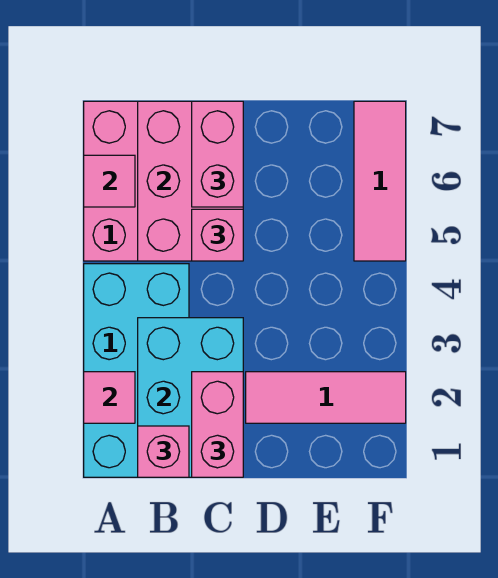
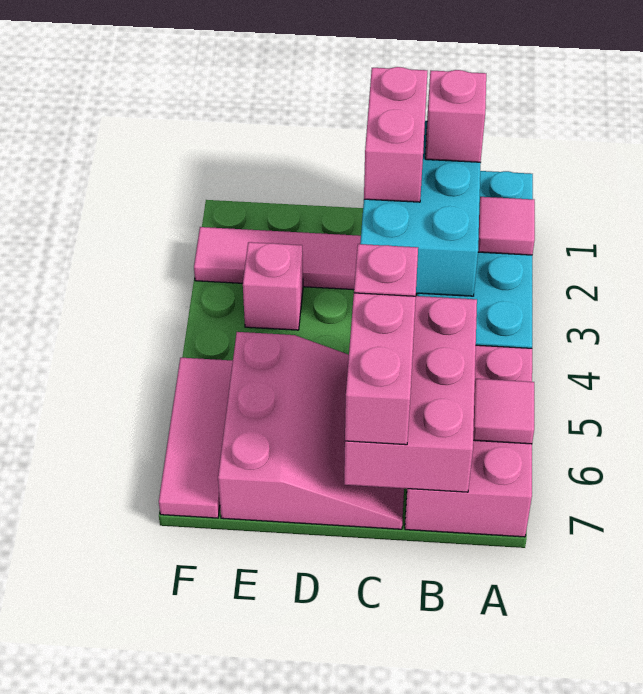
none -> pink slope C5:E7 level 1 top E
none -> pink brick E3 level 1

